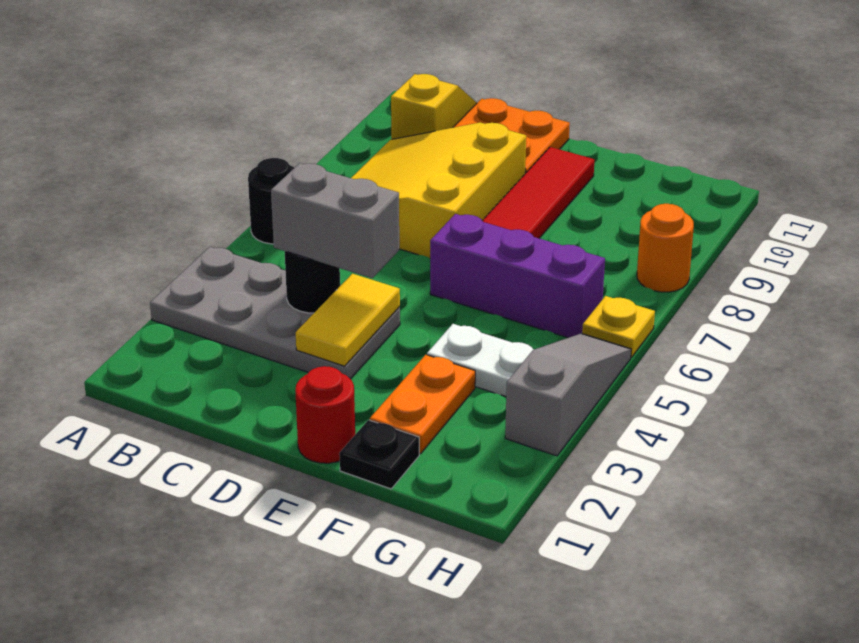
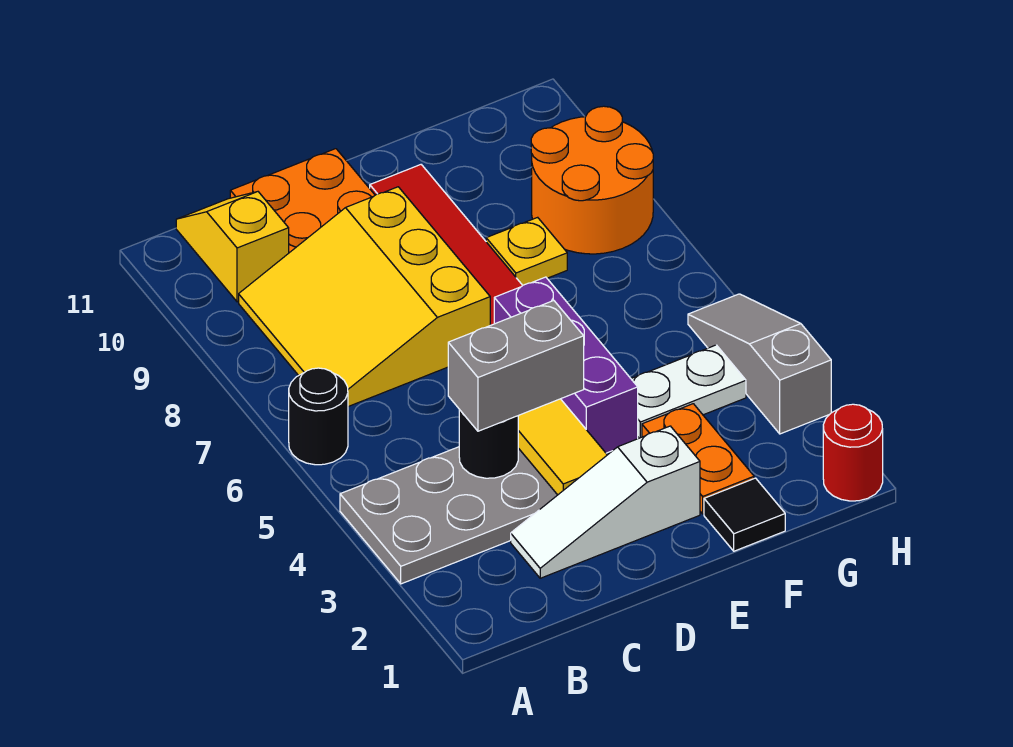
none -> white slope C2:E2 level 1 top E
red round brick E1 level 1 -> red round brick H1 level 1
purple brick E6:G6 level 1 -> purple brick E4:E6 level 1
black plate F1 level 1 -> black tile F1 level 1
yellow plate H6 level 1 -> yellow plate F8 level 1
orange round brick H8 level 1 -> orange round brick G8:H9 level 1

